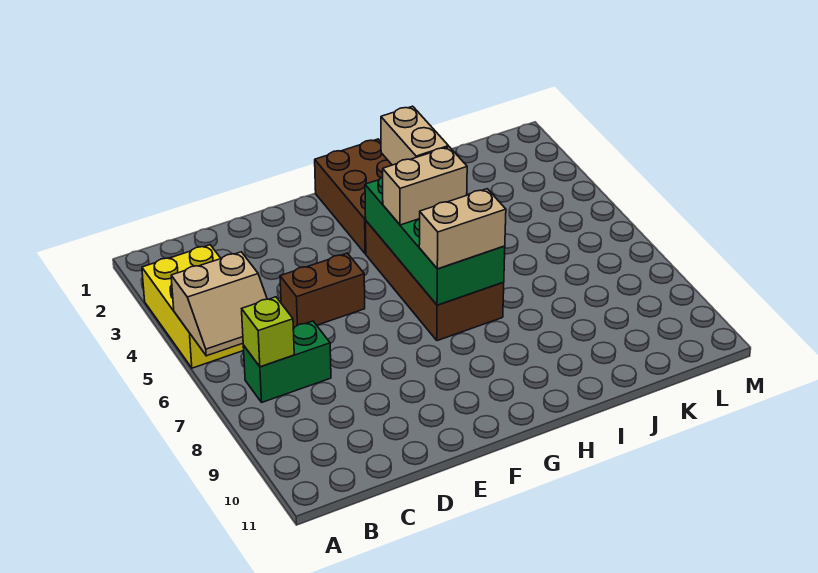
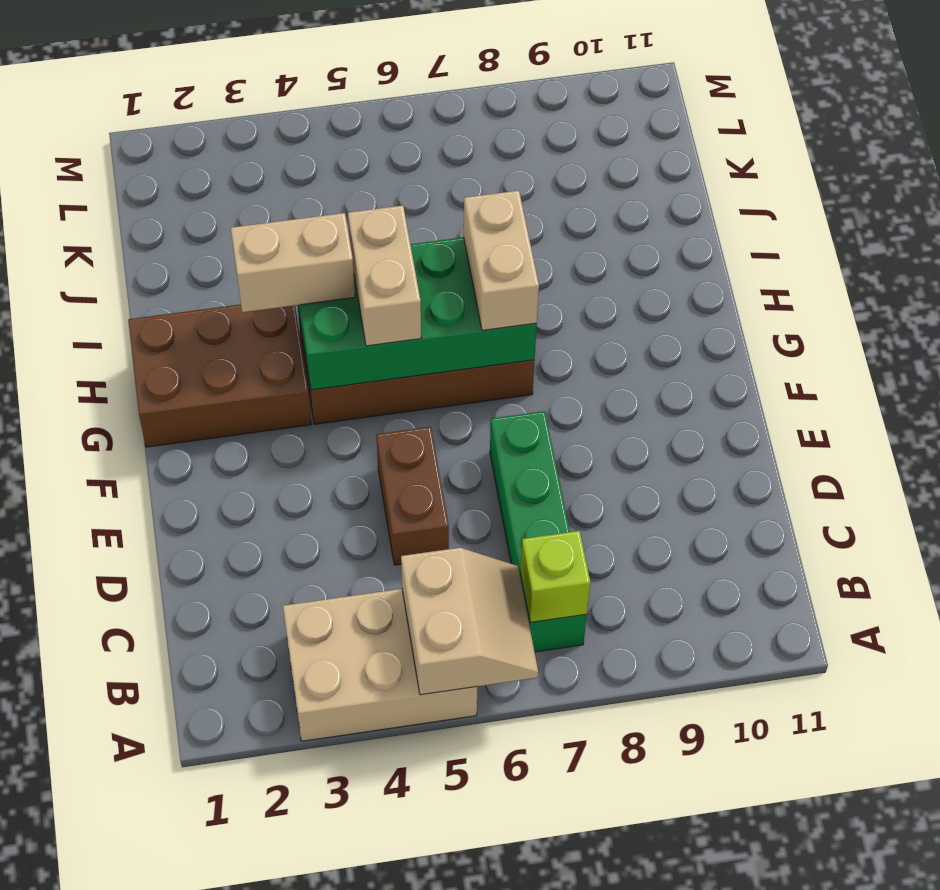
yellow brick A3:B5 level 1 -> tan brick A3:B5 level 1
green brick B7:C7 level 1 -> green brick B7:E7 level 1

